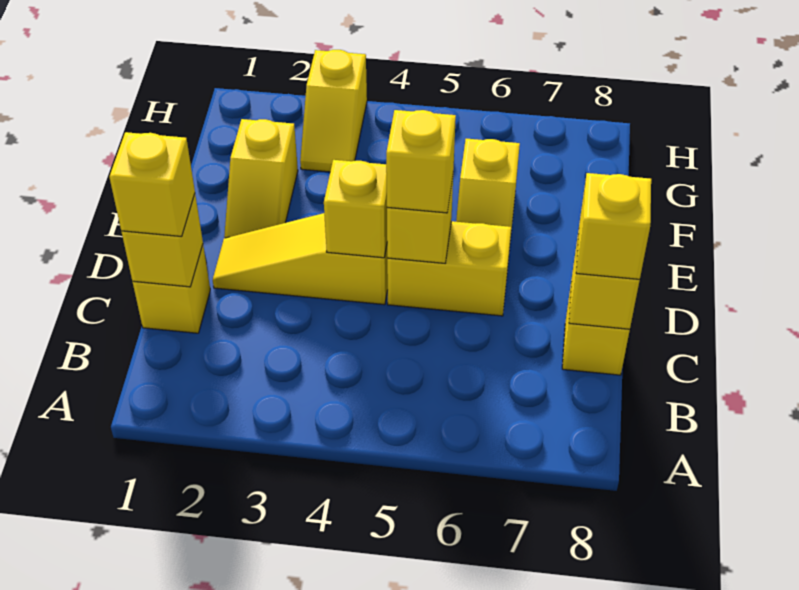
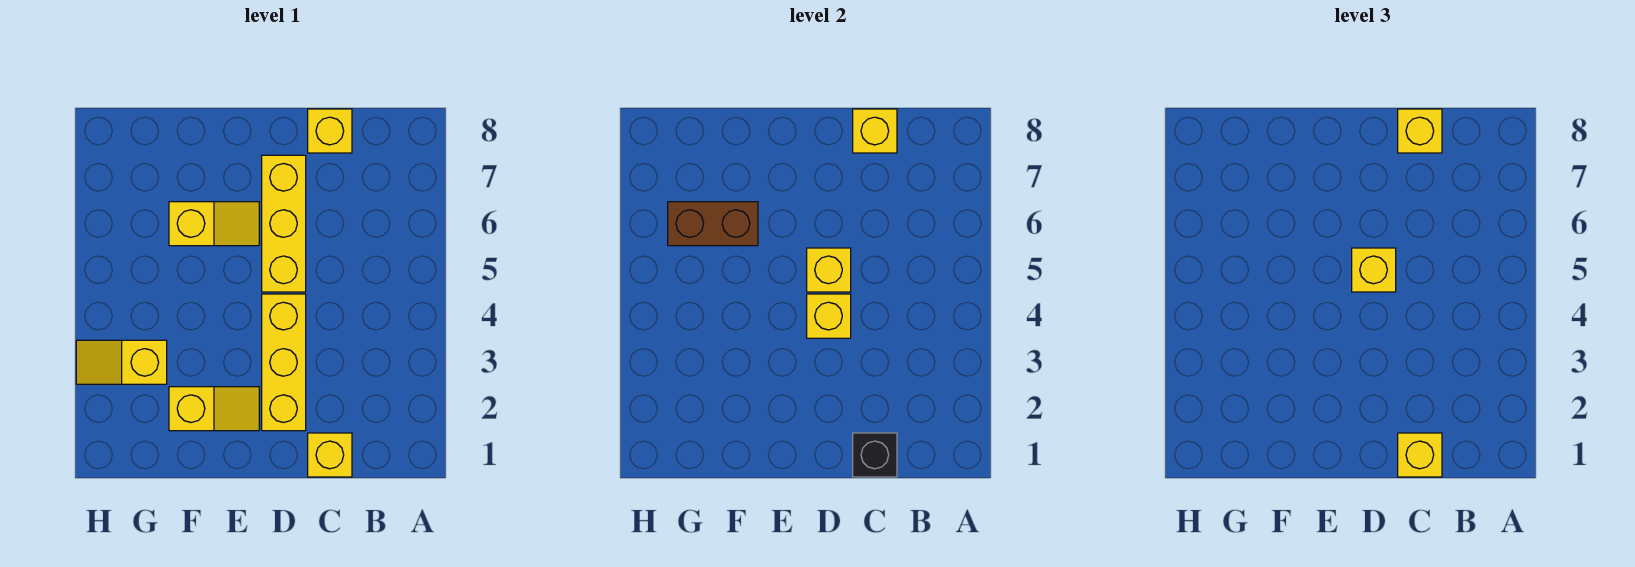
yellow brick C1 level 2 -> black brick C1 level 2
yellow slope D2:D4 level 1 top 4 -> yellow brick D2:D4 level 1
yellow brick D5:D6 level 1 -> yellow brick D5:D7 level 1
none -> brown brick F6:G6 level 2
yellow slope G3:H3 level 1 top H -> yellow slope G3:H3 level 1 top G

